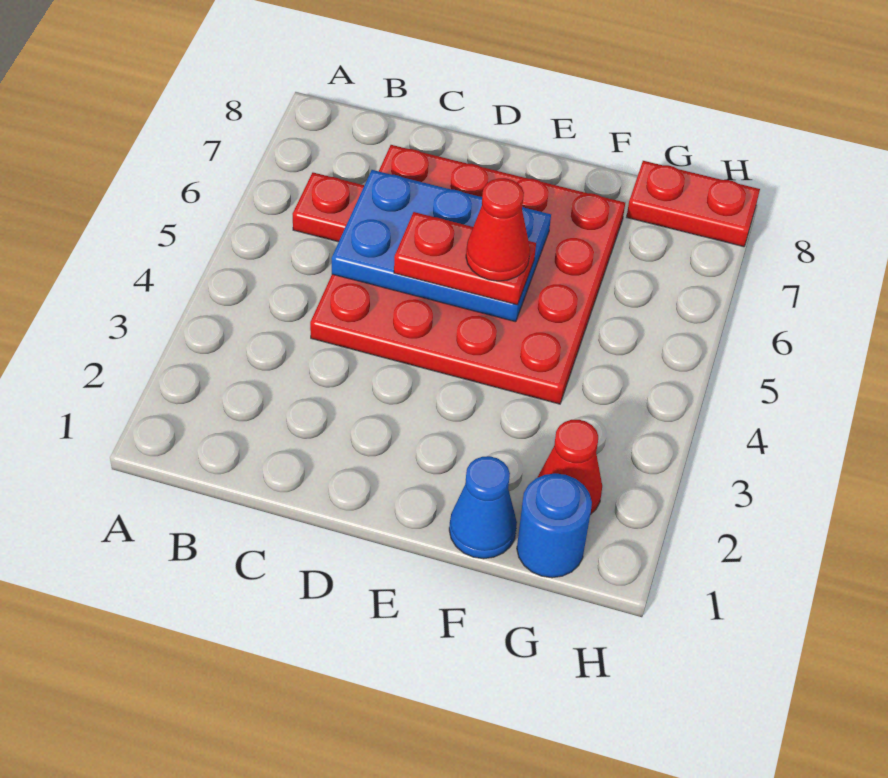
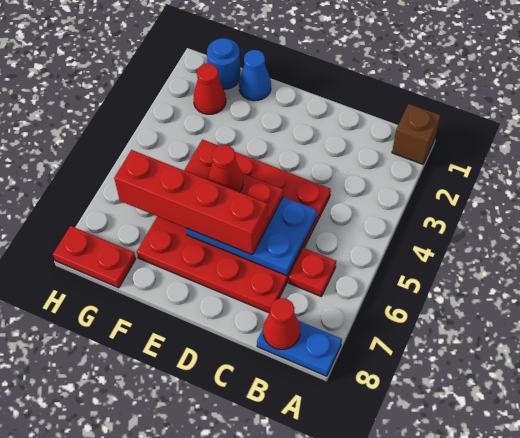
none -> brown brick A1 level 1
none -> blue plate A8:B8 level 1
none -> red cone B8 level 2
none -> red brick D6:G6 level 3

